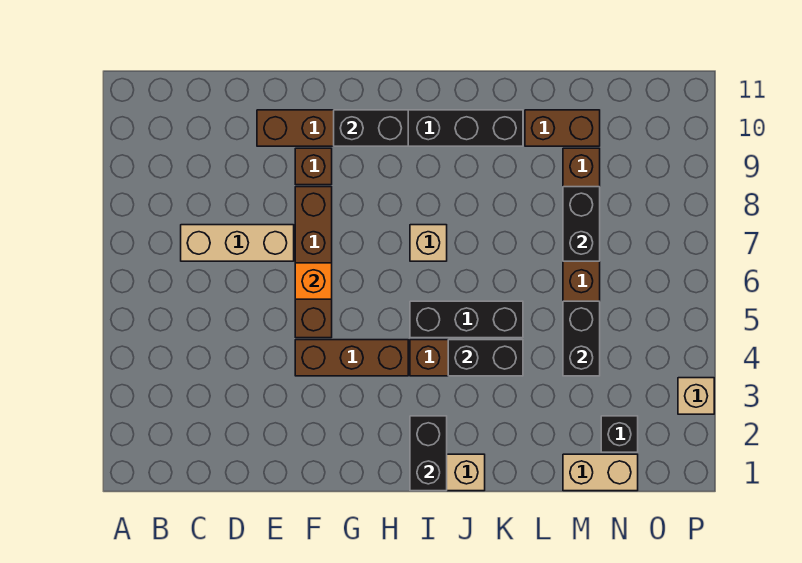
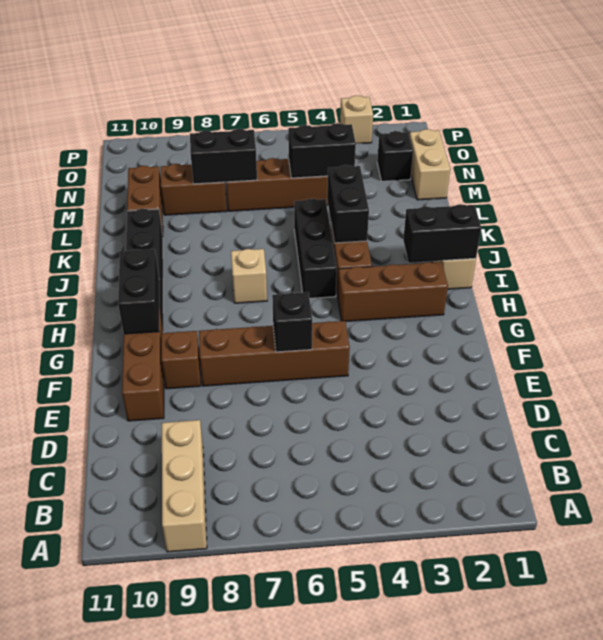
tan brick C7:E7 level 1 -> tan brick A9:C9 level 1
brown brick F4:H4 level 1 -> brown brick H2:H4 level 1
orange brick F6 level 2 -> black brick F6 level 2

